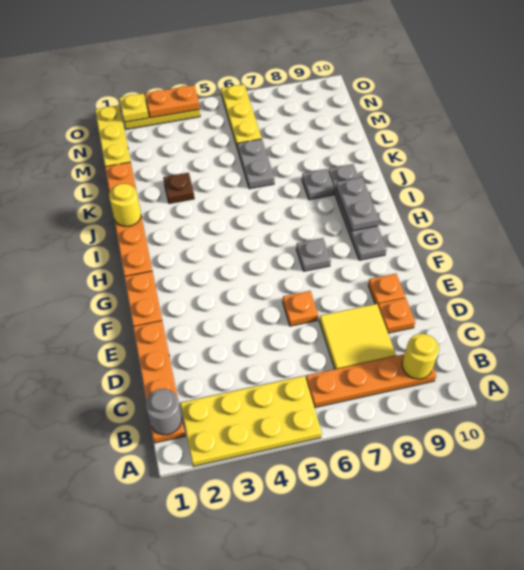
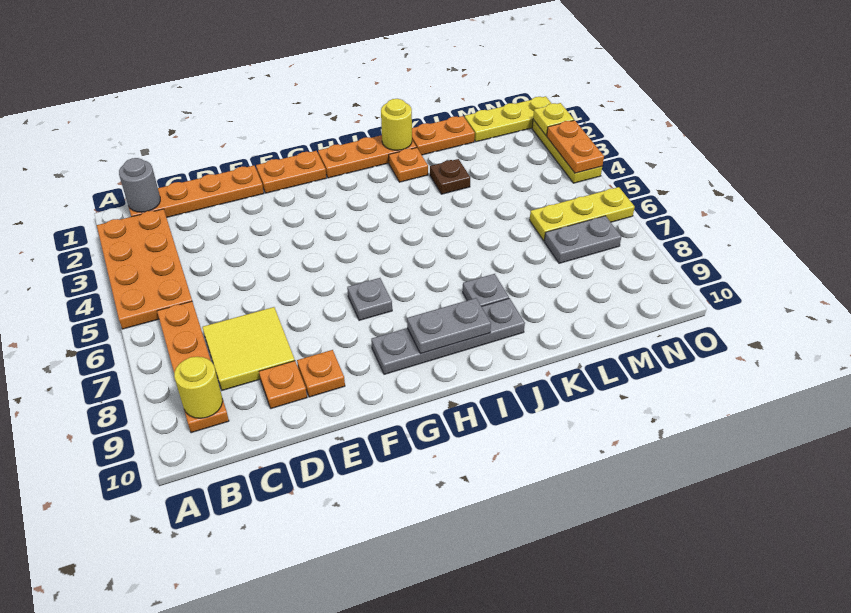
yellow plate A2:B5 level 1 -> orange plate A2:B5 level 1
orange plate E6 level 1 -> orange plate J2 level 1
grey plate K6:L6 level 1 -> grey plate M7:N7 level 1

